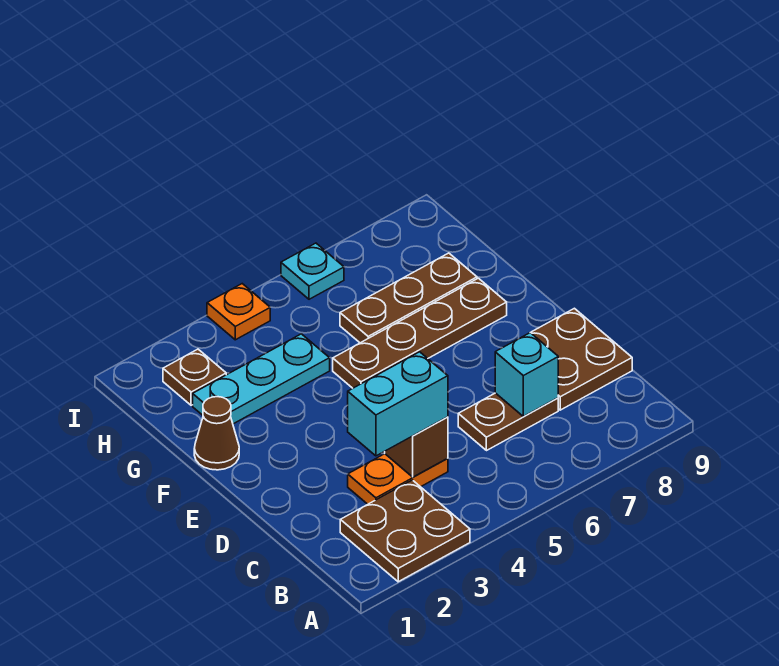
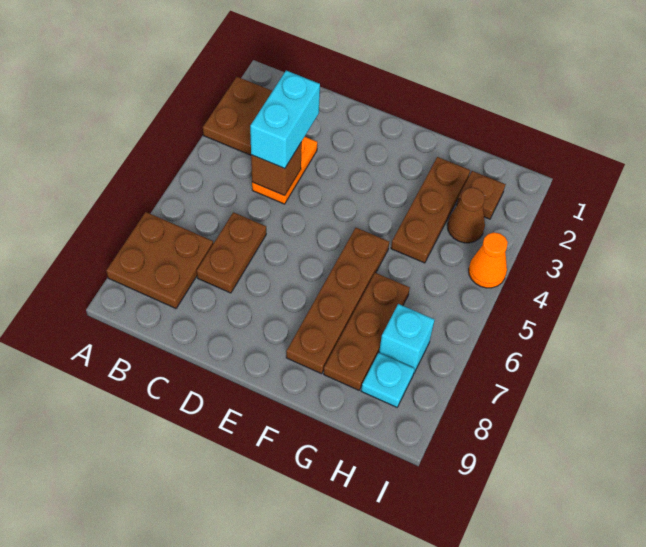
cyan brick C7 level 2 -> cyan brick H7 level 1
brown plate C8:D9 level 1 -> brown plate A7:B8 level 1
brown cone F1 level 1 -> brown cone H3 level 1
cyan plate G2:G4 level 1 -> brown plate G2:G4 level 1
orange plate I4 level 1 -> orange cone I4 level 1
cyan plate I6 level 1 -> cyan plate H8 level 1

